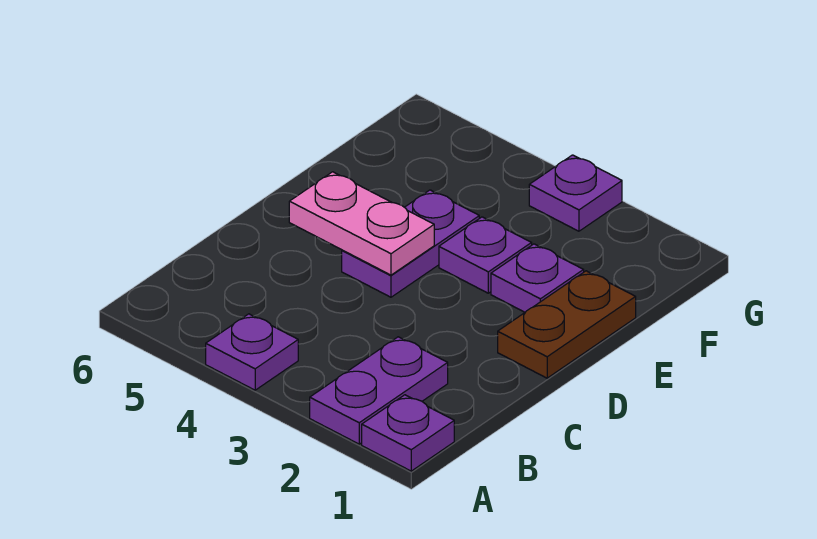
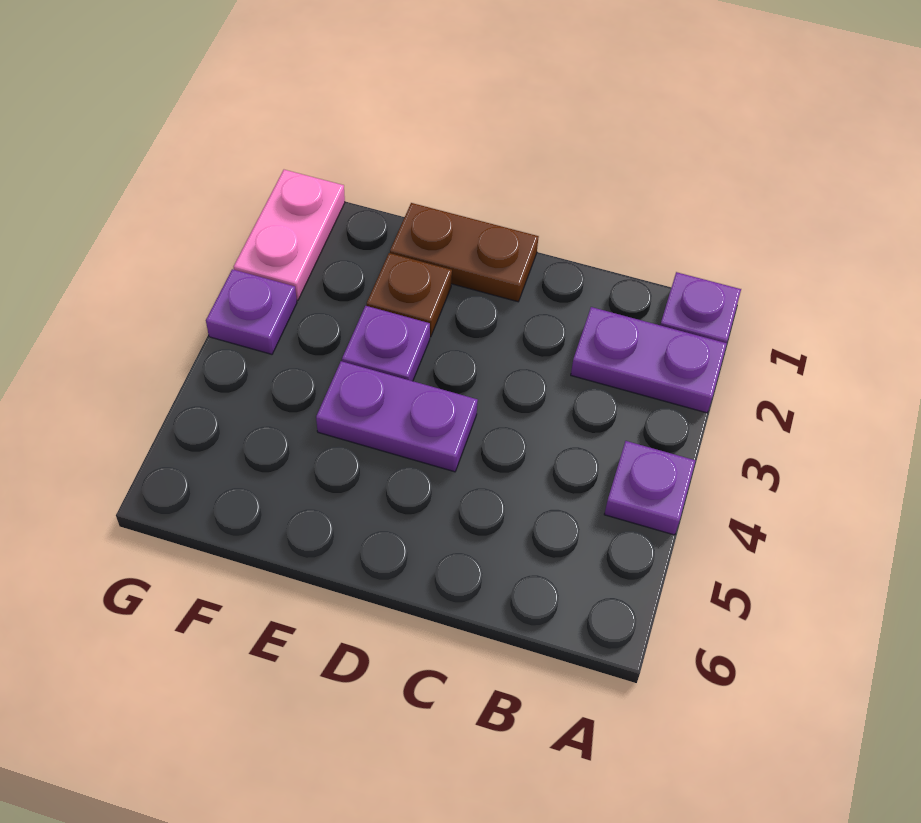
pink plate D4:D5 level 2 -> pink plate G1:G2 level 1
purple plate E2 level 1 -> brown plate E2 level 1

